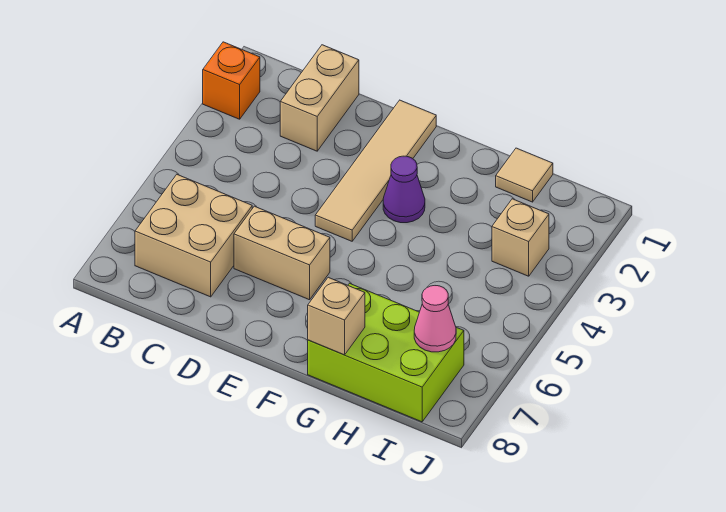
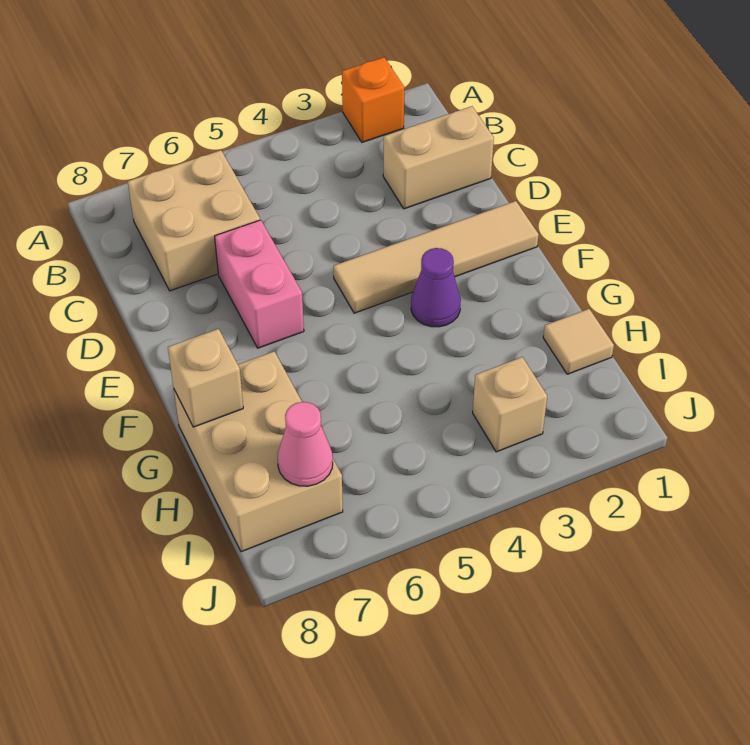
tan brick D6:E6 level 1 -> pink brick D6:E6 level 1
lime brick G7:I8 level 1 -> tan brick G7:I8 level 1

